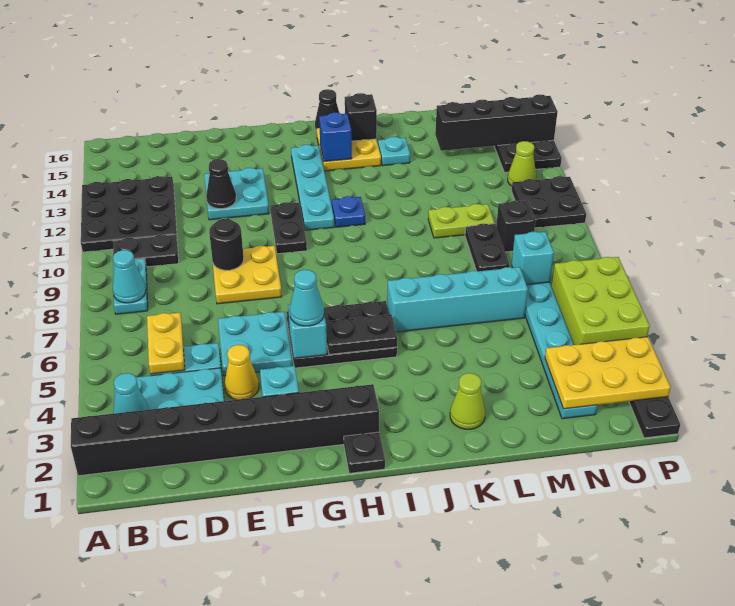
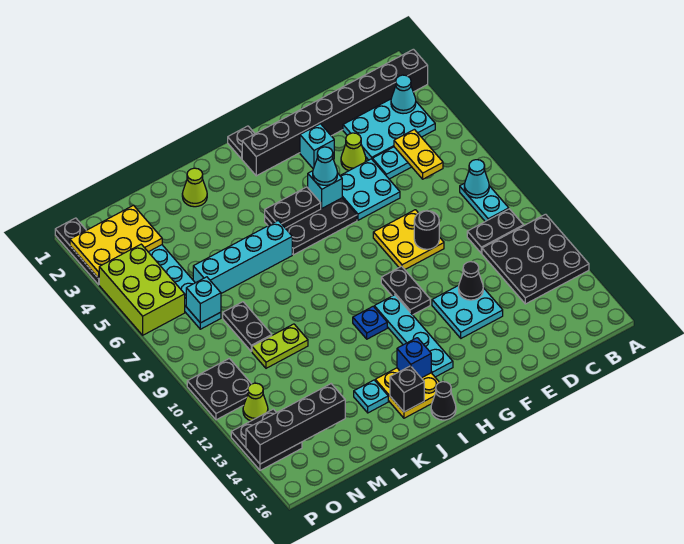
yellow cone E4 level 1 -> lime cone E4 level 1
black brick N9 level 1 -> none

